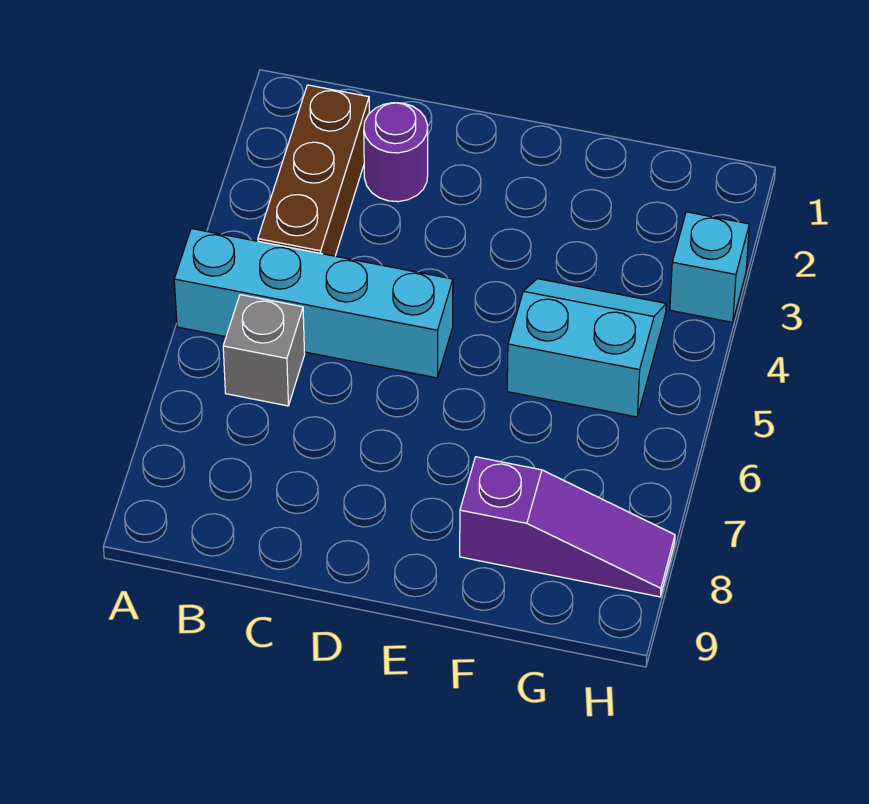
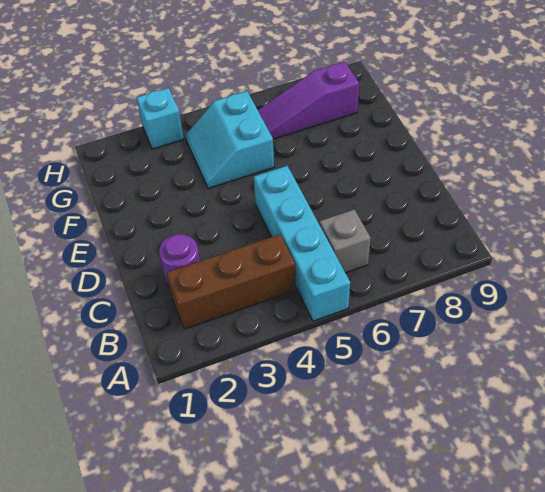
purple slope F8:H8 level 1 top F -> purple slope G6:G8 level 1 top 8

